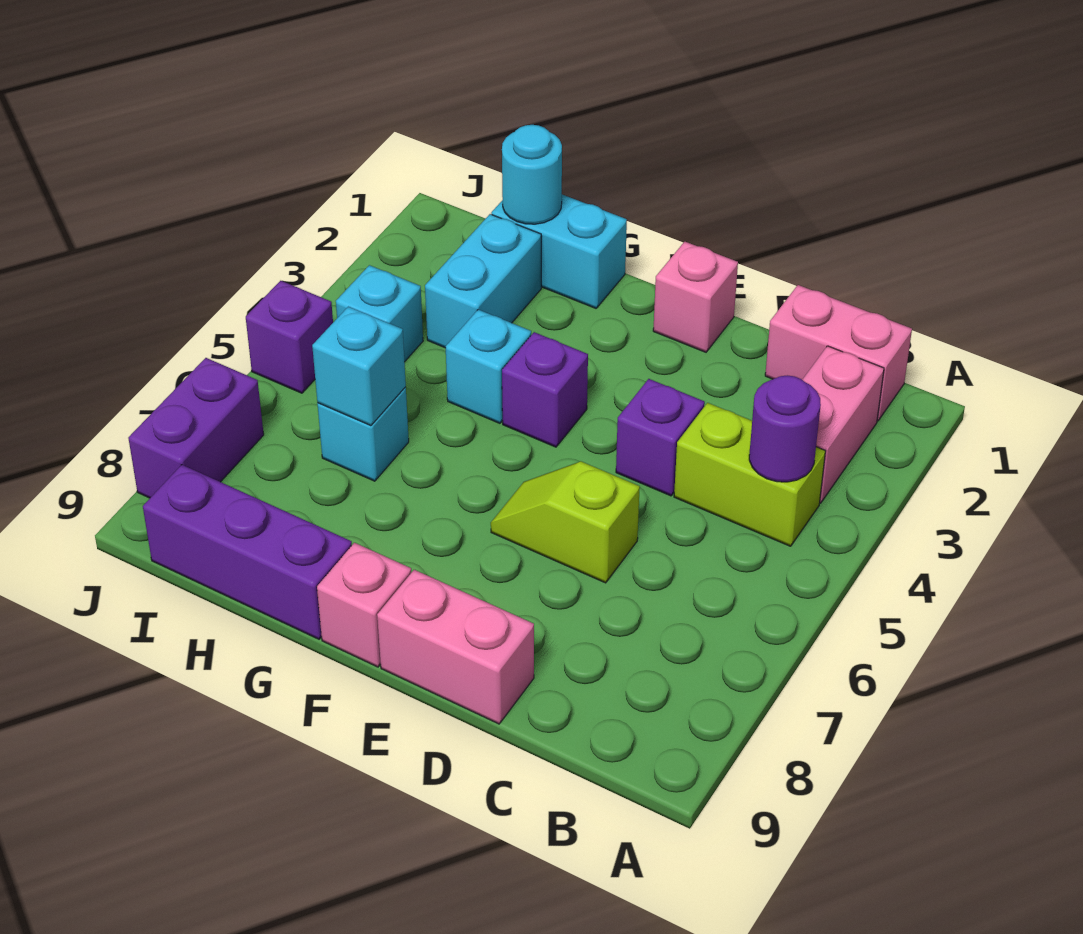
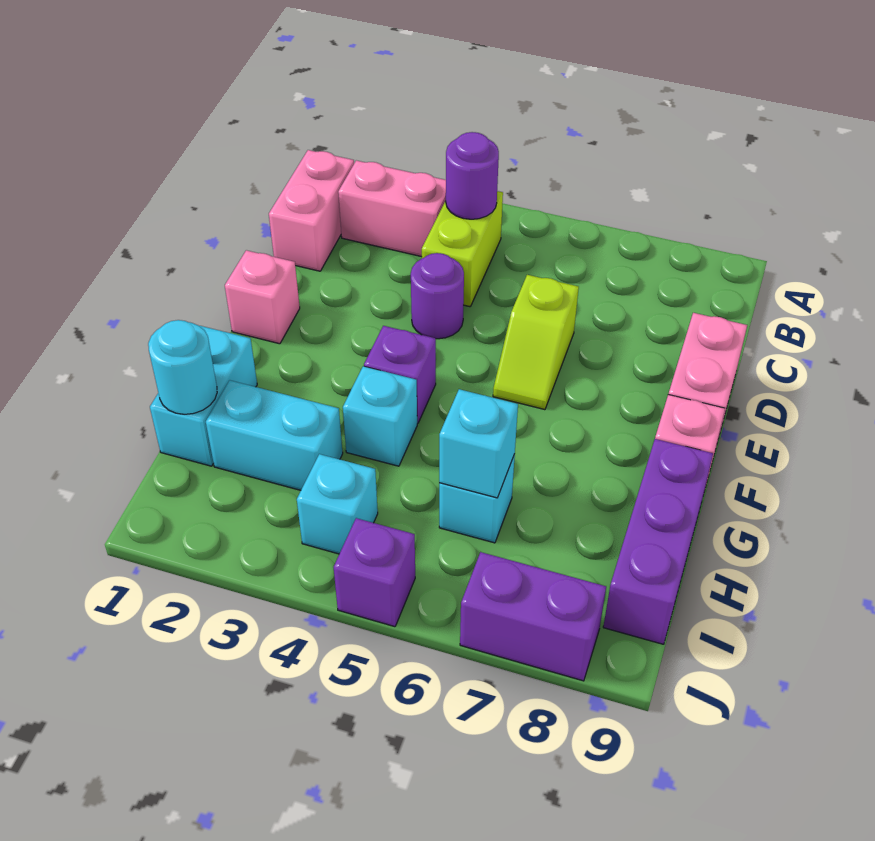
purple brick D4 level 1 -> purple round brick D4 level 1

